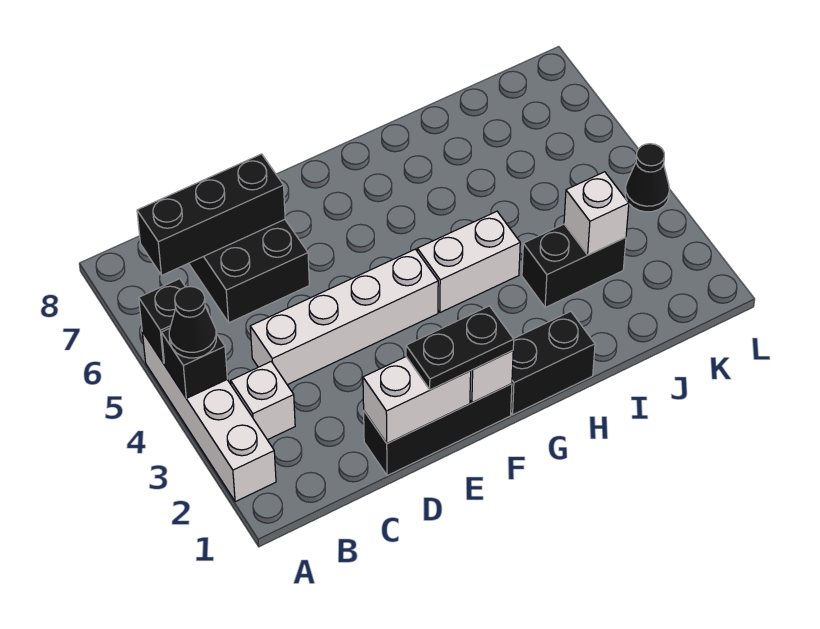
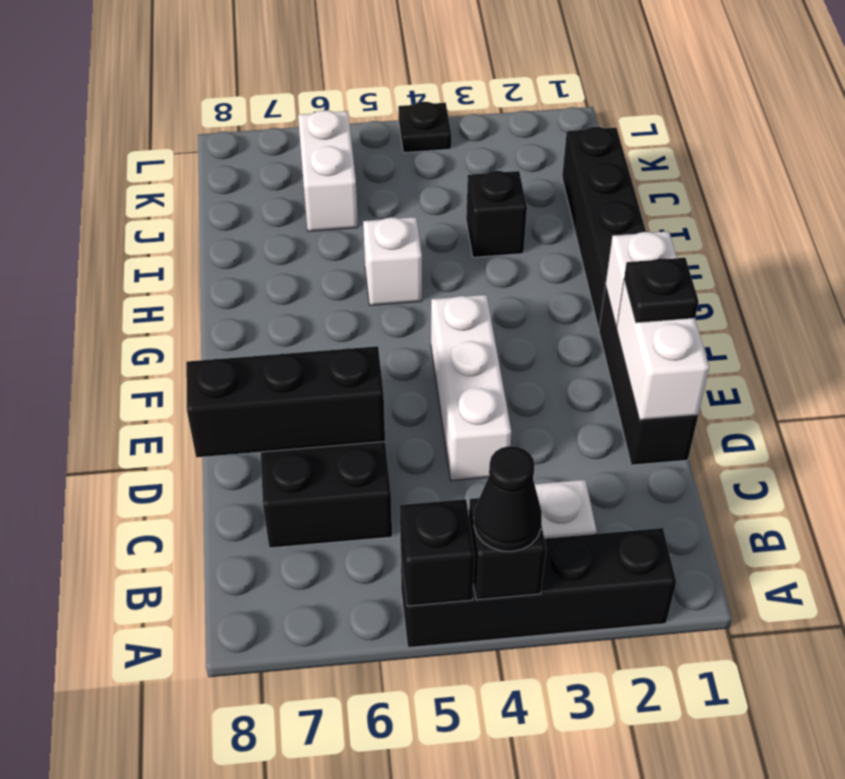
white brick A2:A5 level 1 -> black brick A2:A5 level 1
black brick B7:D7 level 2 -> black brick D6:D8 level 2
white brick C4:F4 level 1 -> white brick D4:F4 level 1
black plate E1:F1 level 3 -> black plate E1 level 3
black brick G1:H1 level 1 -> black brick G1:J1 level 1
white brick G4:H4 level 1 -> white brick J6:K6 level 1
black brick I3:J3 level 1 -> black brick I3 level 1
white brick J3 level 2 -> white brick H5 level 1
black cone L4 level 1 -> black plate L4 level 1

